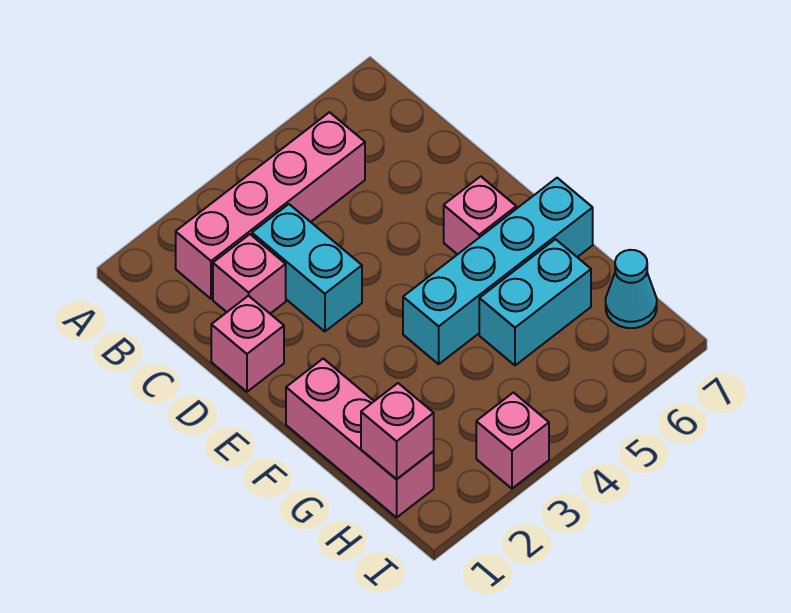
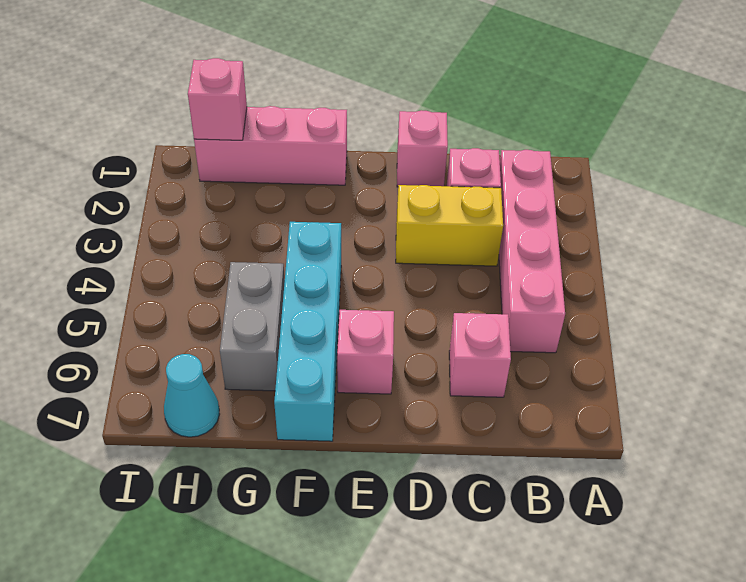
cyan brick C3:D3 level 1 -> yellow brick C3:D3 level 1
cyan brick G5:G6 level 1 -> grey brick G5:G6 level 1
pink brick I3 level 1 -> pink brick C6 level 1

